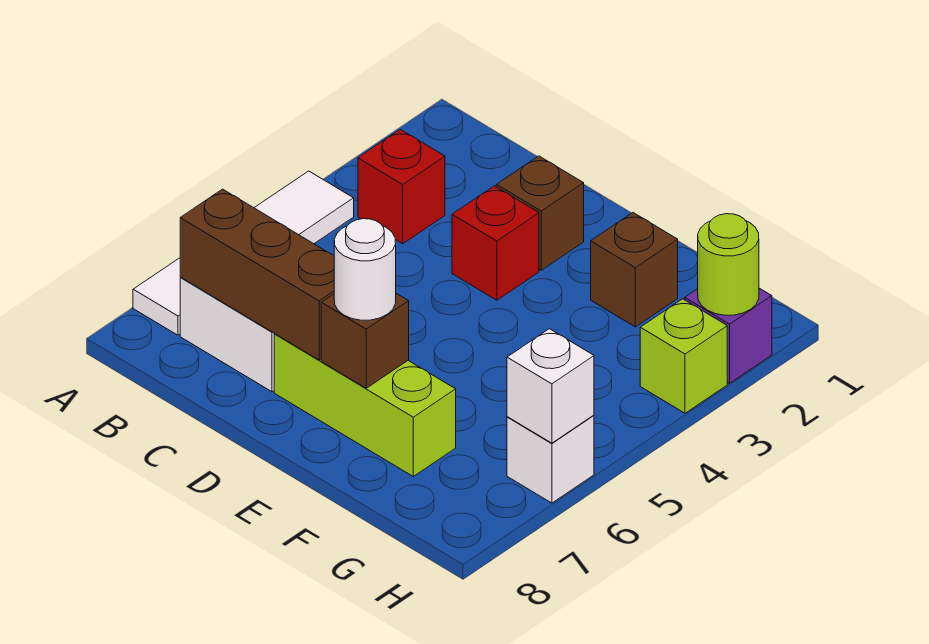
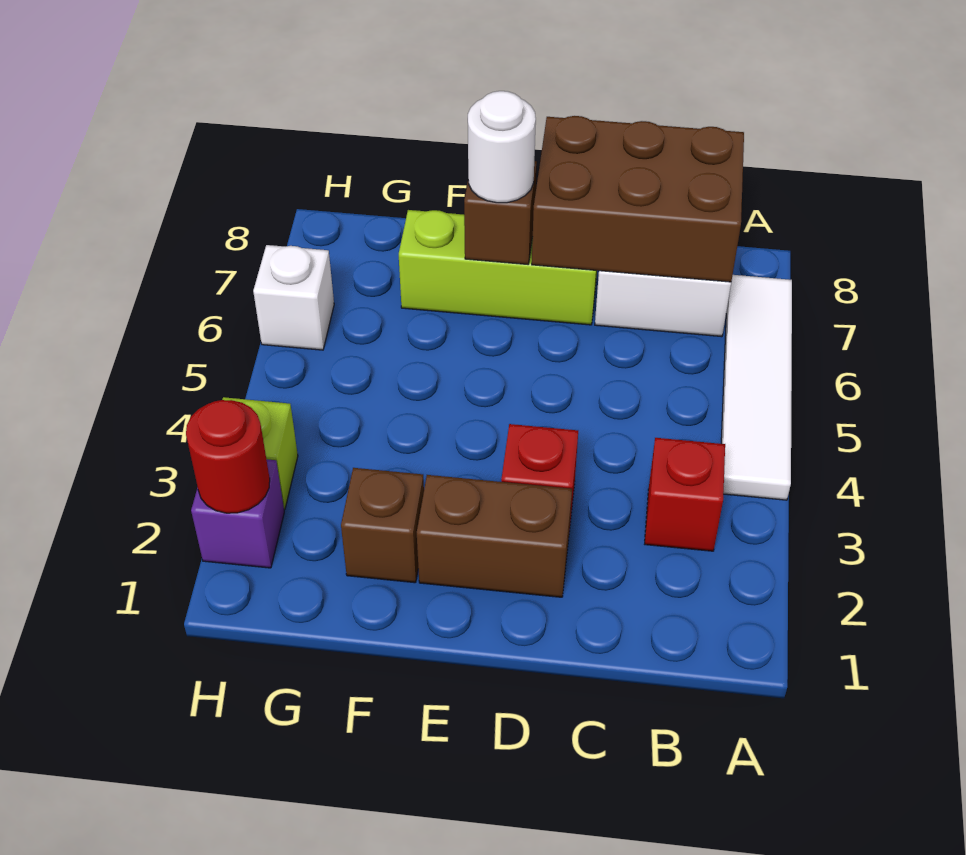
brown brick B7:D7 level 2 -> brown brick B7:D8 level 2
brown brick D2 level 1 -> brown brick D2:E2 level 1
lime round brick H2 level 2 -> red round brick H2 level 2
white brick H6 level 2 -> none

